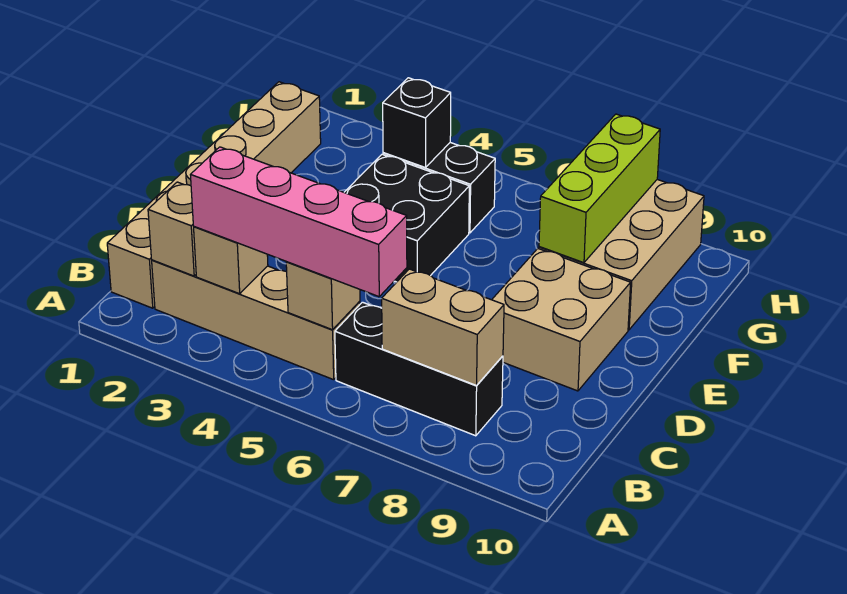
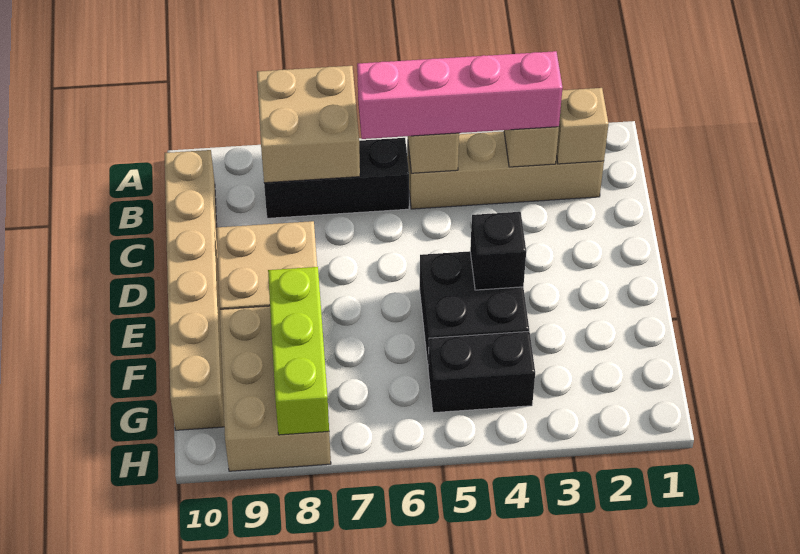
tan brick B1:G1 level 1 -> tan brick B10:G10 level 1
tan brick B7:B8 level 2 -> tan brick A7:B8 level 2
black brick G4 level 2 -> black brick E4 level 2

